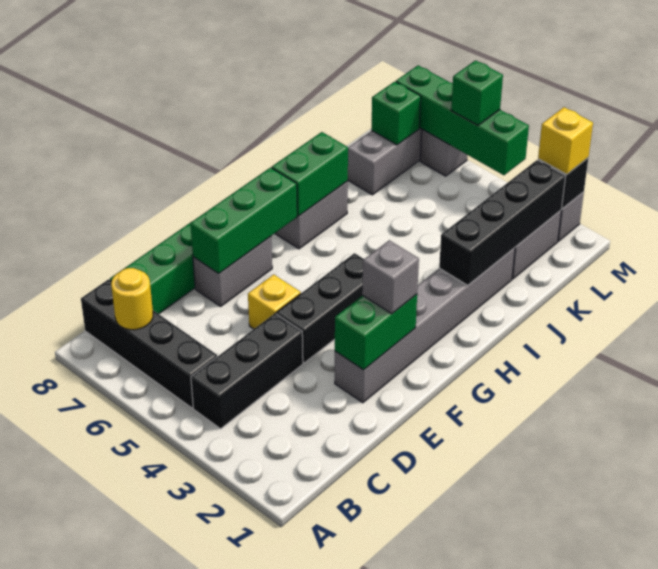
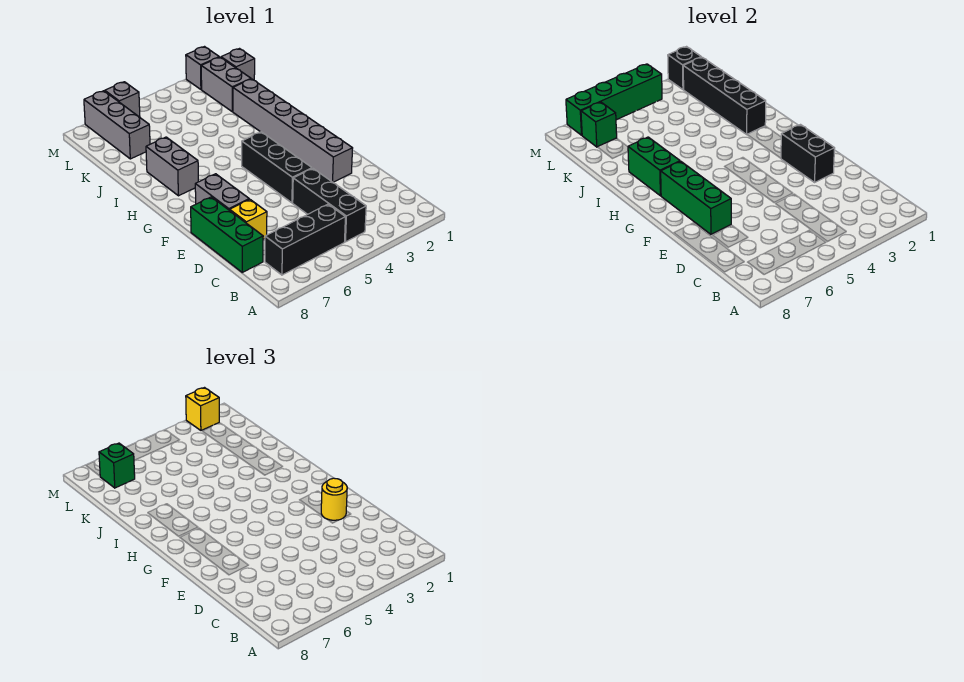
black brick B5:B8 level 1 -> black brick B5:B7 level 1
yellow round brick B7 level 2 -> yellow round brick E2 level 3
green brick E2:F2 level 2 -> black brick E2:F2 level 2
yellow brick E5 level 1 -> yellow brick D7 level 1
grey brick F2 level 3 -> grey brick L1 level 1
green brick M5 level 3 -> green brick L7 level 3

